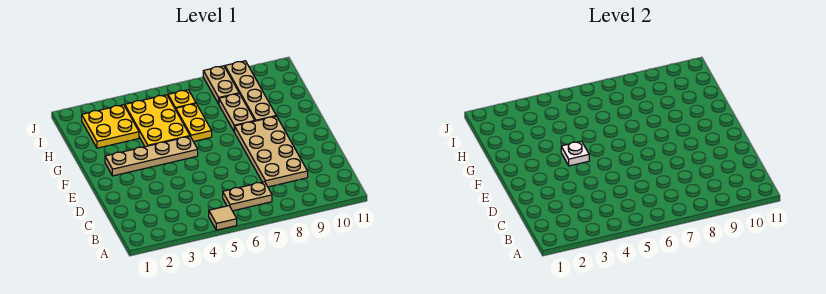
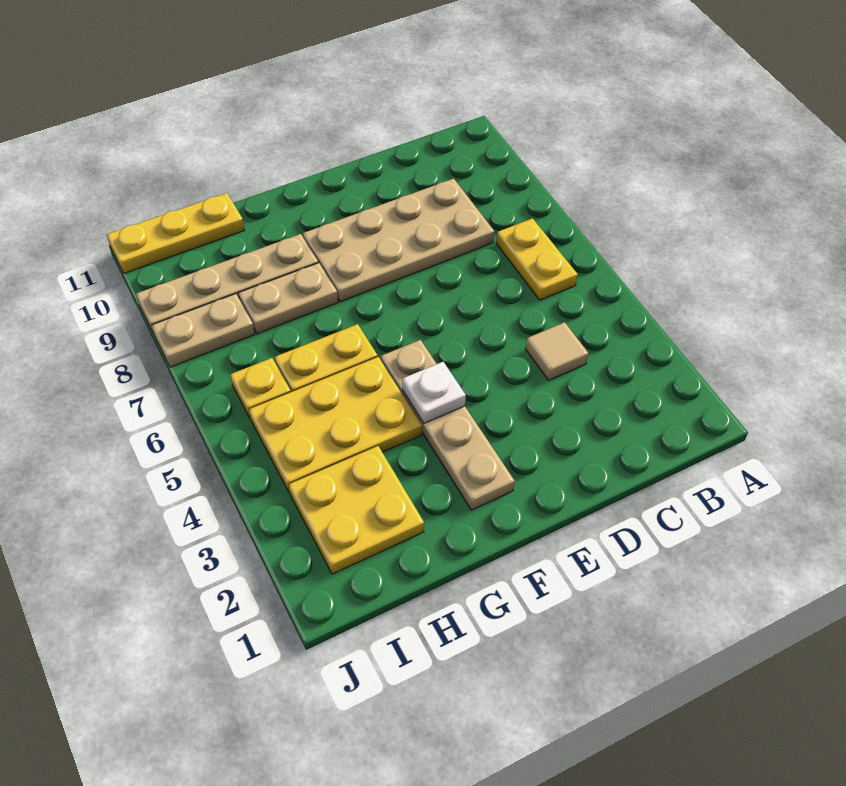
tan tile A5 level 1 -> tan tile C4 level 1
tan plate B6:B7 level 1 -> yellow plate B6:B7 level 1
none -> yellow plate H11:J11 level 1

